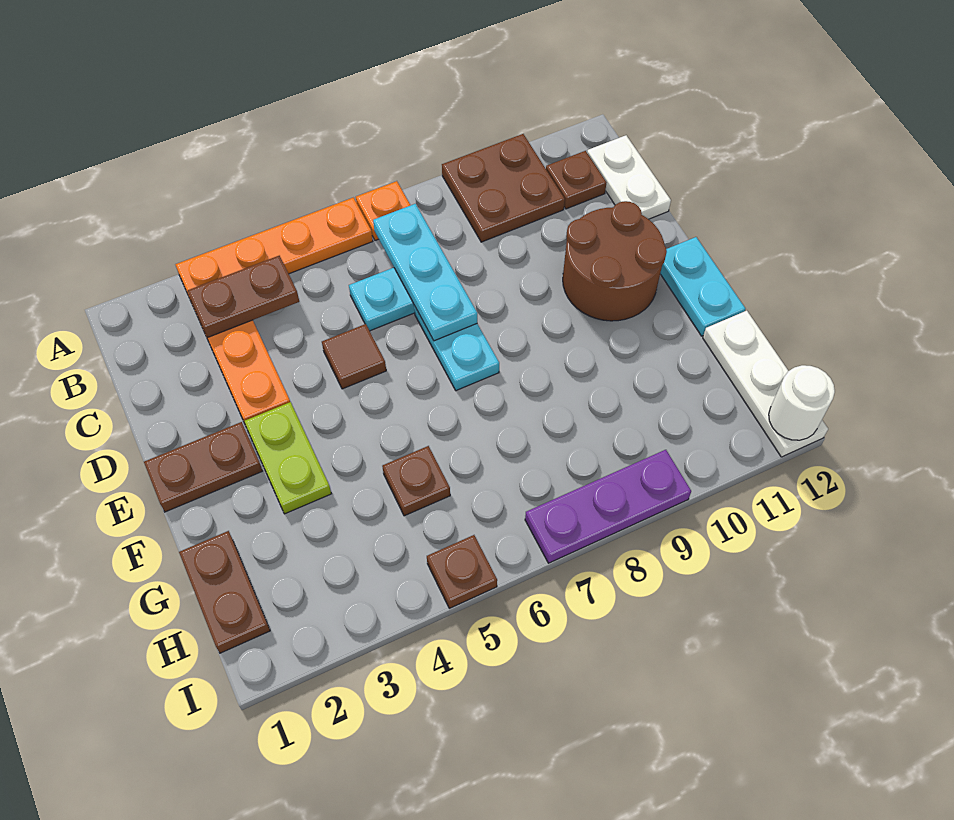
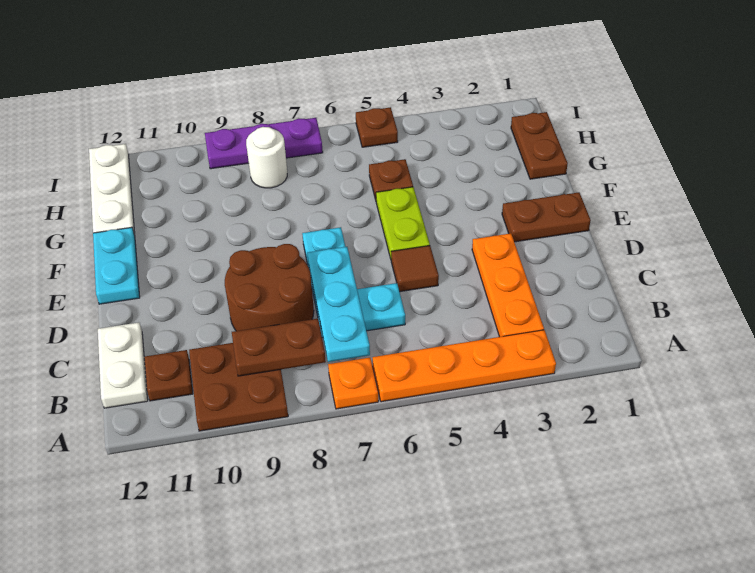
brown plate B3:B4 level 2 -> brown plate B8:B9 level 2
brown round brick D10:E11 level 1 -> brown round brick C8:D9 level 1
lime plate E3:F3 level 1 -> lime plate E5:F5 level 1
white round brick I12 level 2 -> white round brick H8 level 1

